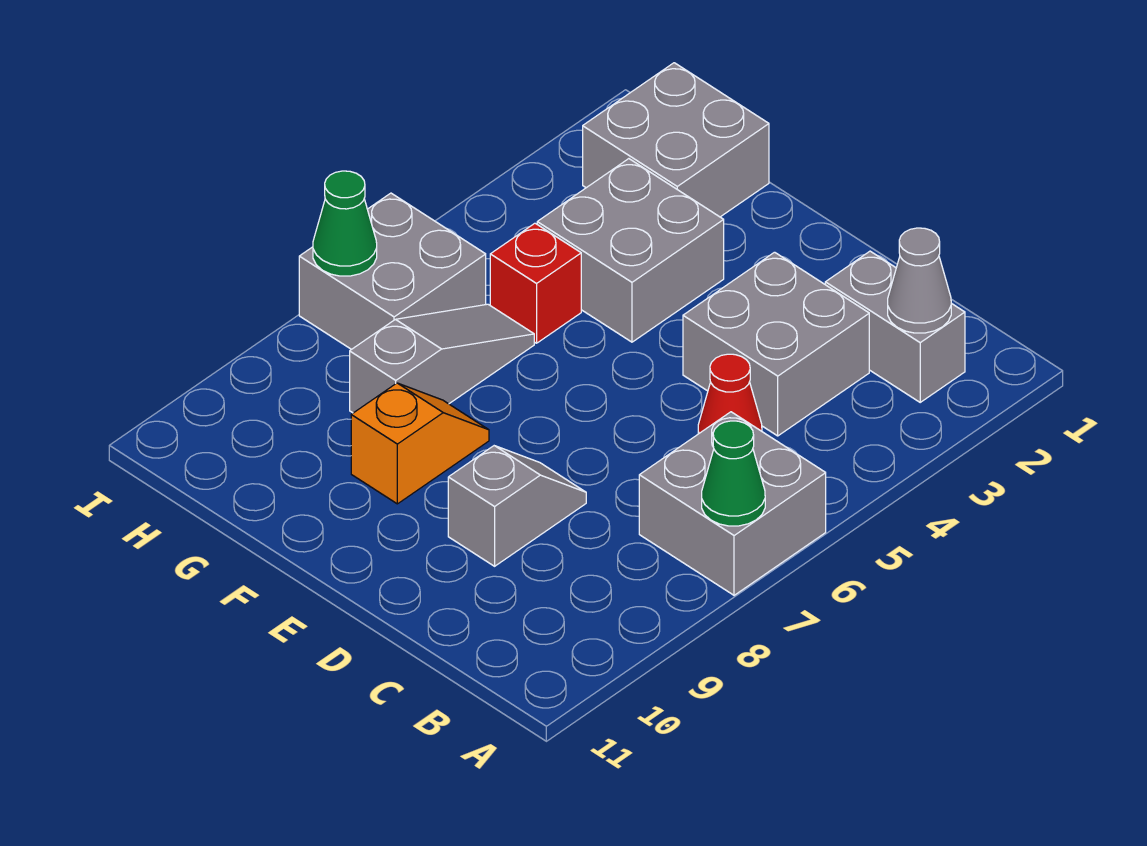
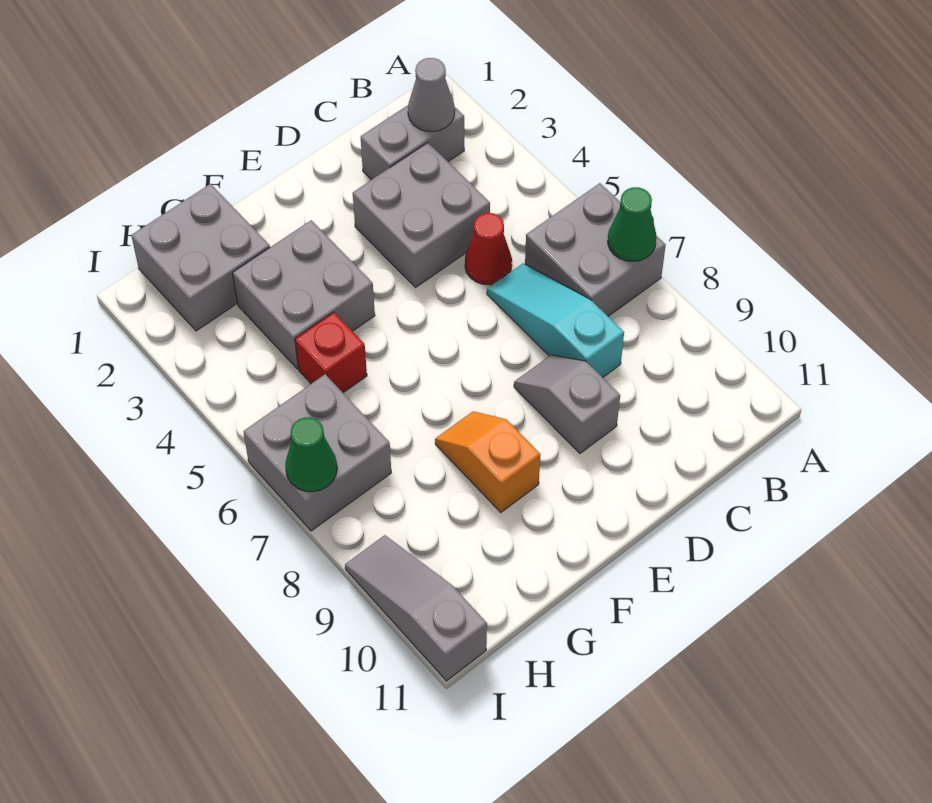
none -> cyan slope C6:C8 level 1 top 8
grey slope G6:G8 level 1 top 8 -> grey slope I9:I11 level 1 top 11

